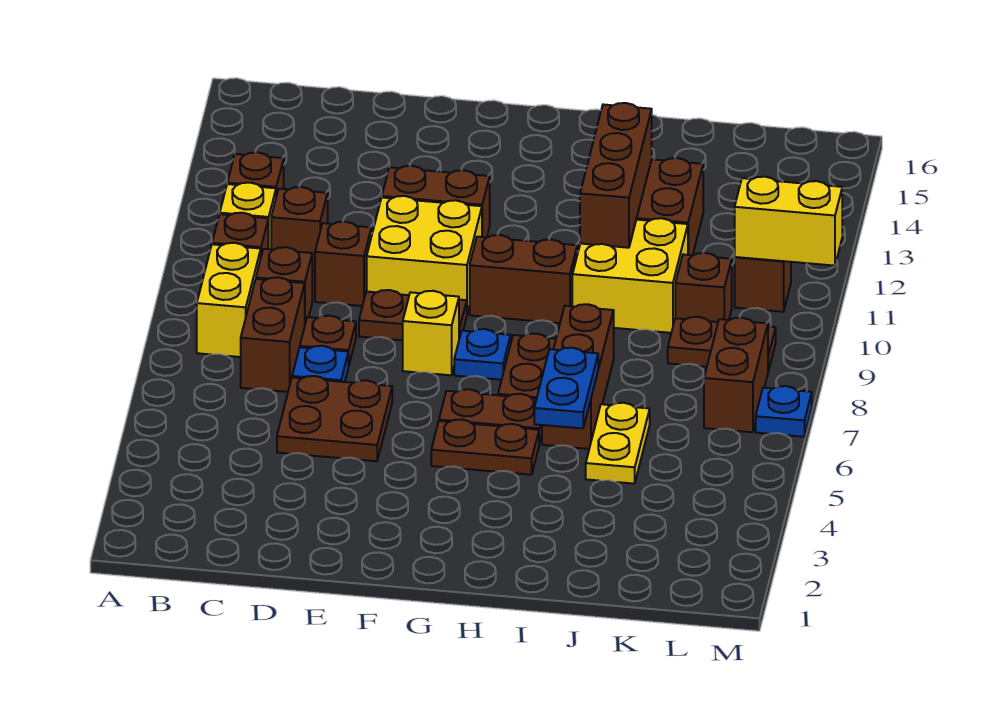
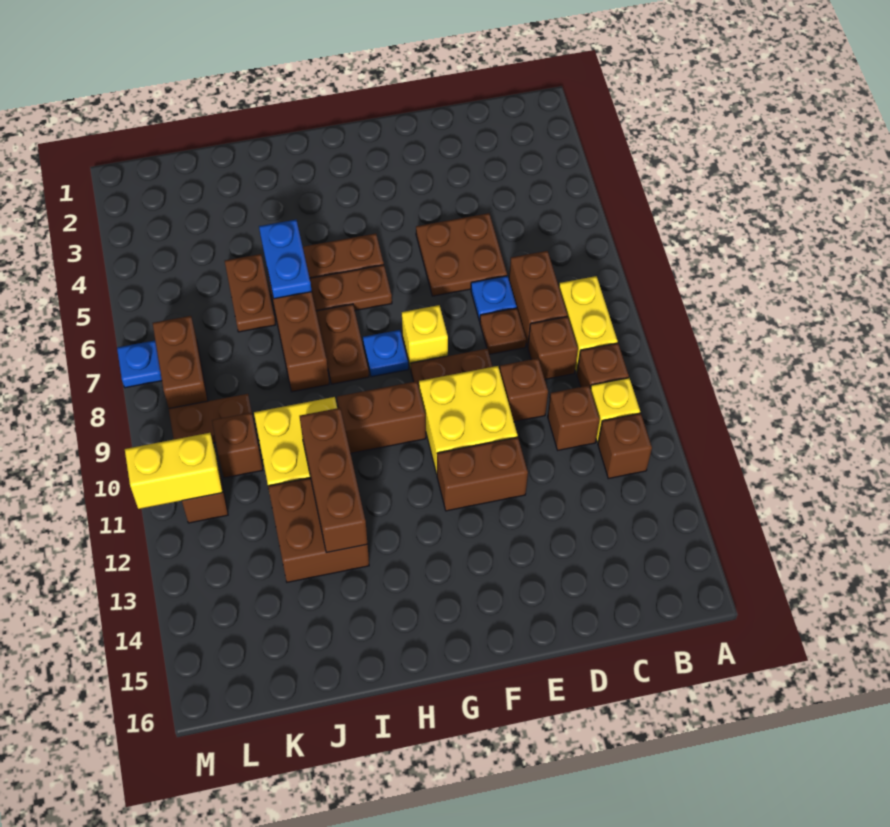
yellow plate J5:J6 level 1 -> brown plate J5:J6 level 1

